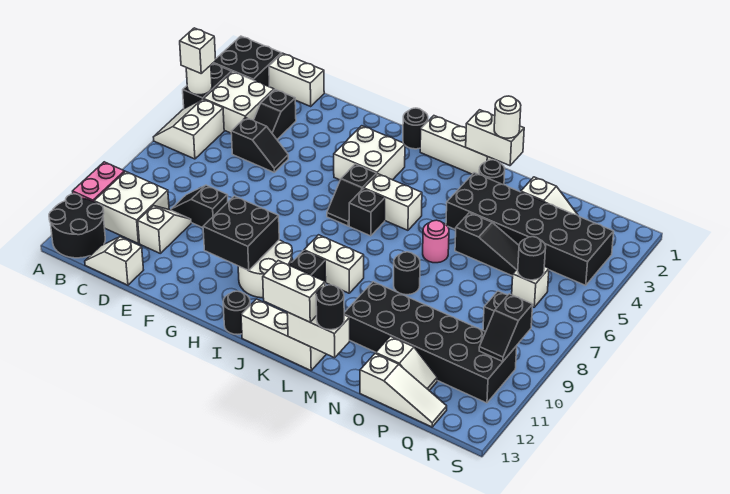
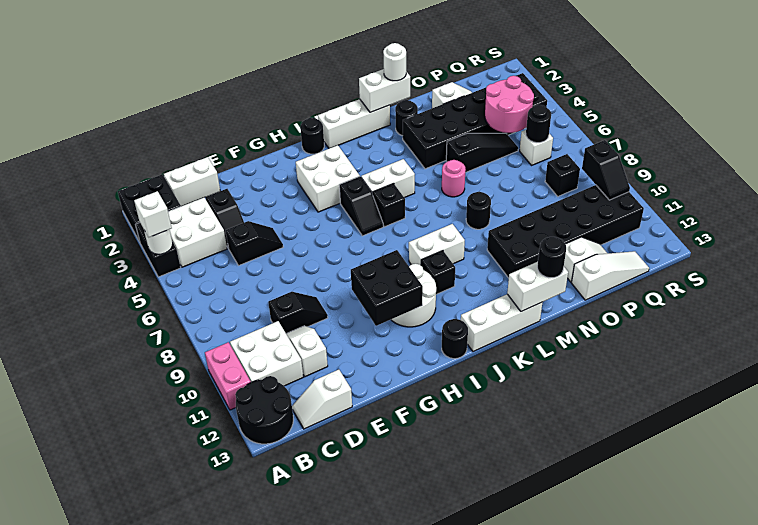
white slope A5:B6 level 1 top B -> none
black slope D9:E9 level 1 top E -> black slope D9:E9 level 1 top D
white brick K13:L13 level 3 -> none
none -> pink round brick P4:Q5 level 2

